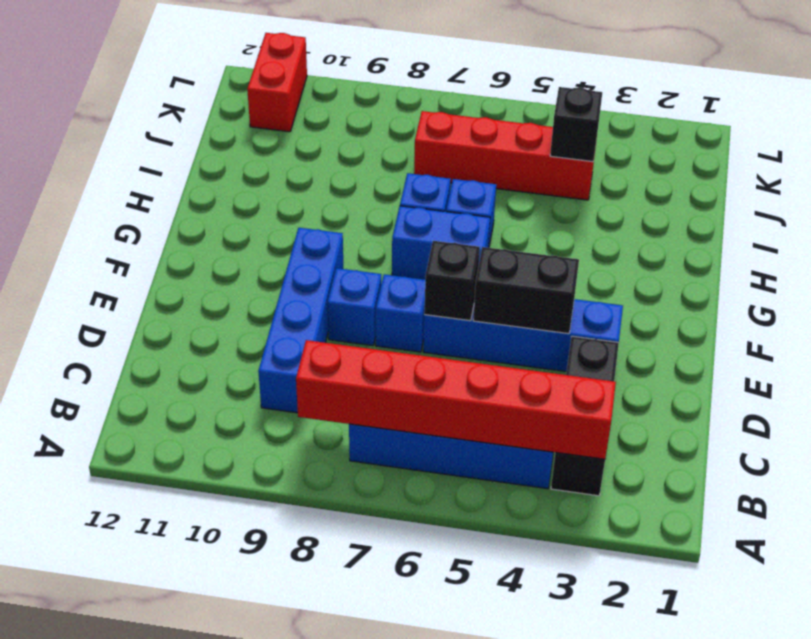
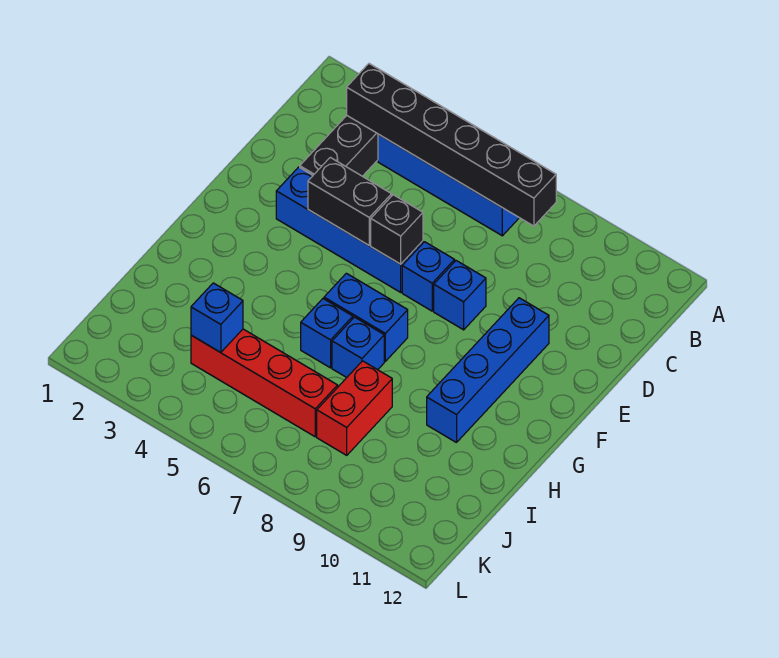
red brick B3:B8 level 2 -> black brick B3:B8 level 2
blue brick C9:F9 level 1 -> blue brick E10:H10 level 1
black brick J4 level 2 -> blue brick J4 level 2
red brick K11:L11 level 1 -> red brick I8:J8 level 1

